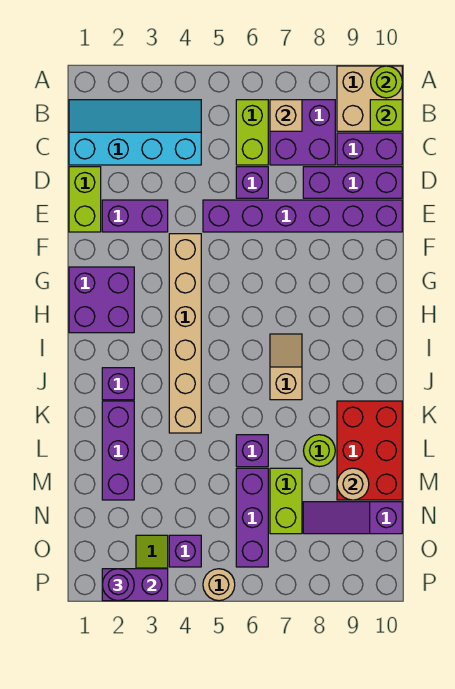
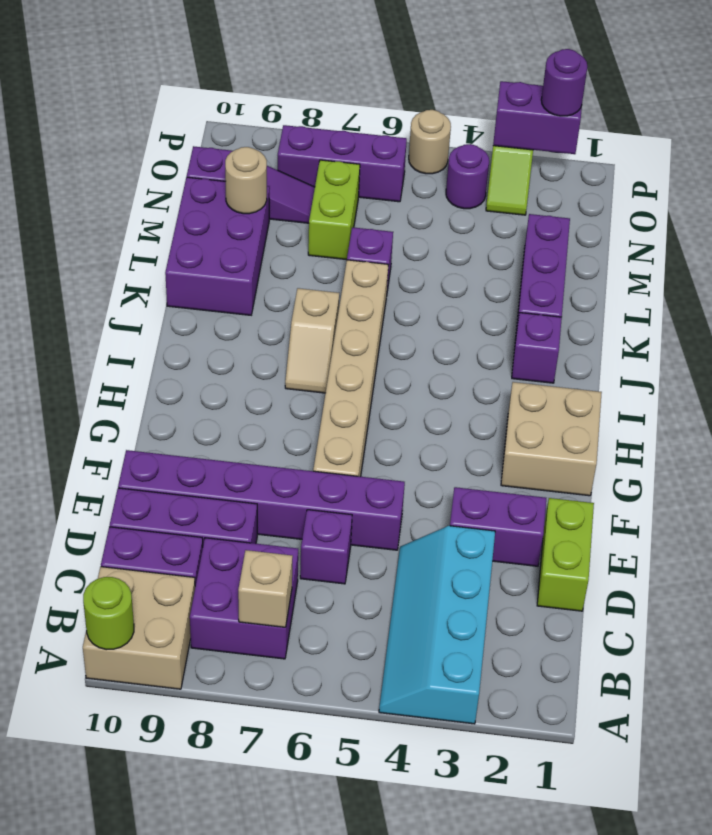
cyan slope B1:C4 level 1 top C -> cyan slope A3:D4 level 1 top 3
lime brick B6:C6 level 1 -> none
lime brick B10 level 2 -> none
tan brick F4:K4 level 1 -> tan brick F6:K6 level 1
purple brick G1:H2 level 1 -> tan brick G1:H2 level 1
red brick K9:M10 level 1 -> purple brick K9:M10 level 1
lime round brick L8 level 1 -> none
purple brick M6:O6 level 1 -> purple brick O6:O8 level 1
purple brick O4 level 1 -> purple round brick O4 level 1

